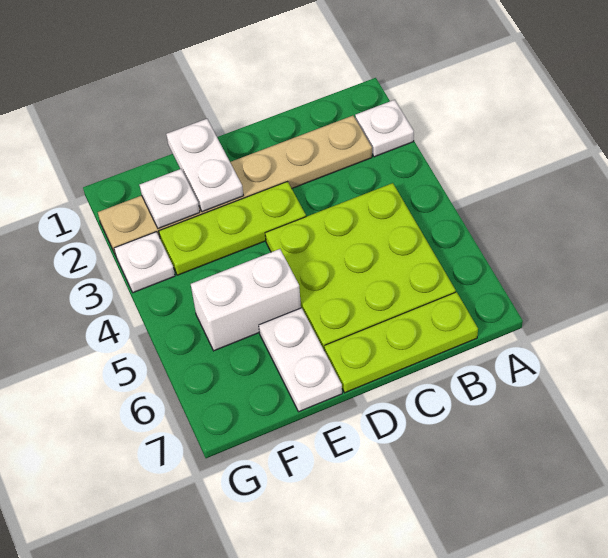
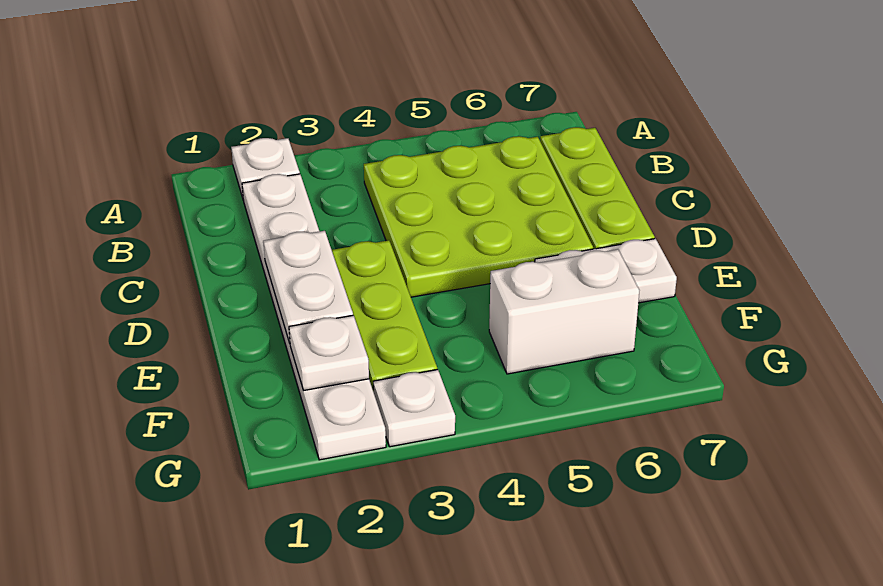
tan plate B2:G2 level 1 -> white plate B2:G2 level 1
white plate E1:E2 level 2 -> white plate D2:E2 level 2
white brick E5:F5 level 1 -> white brick F5:F6 level 1

